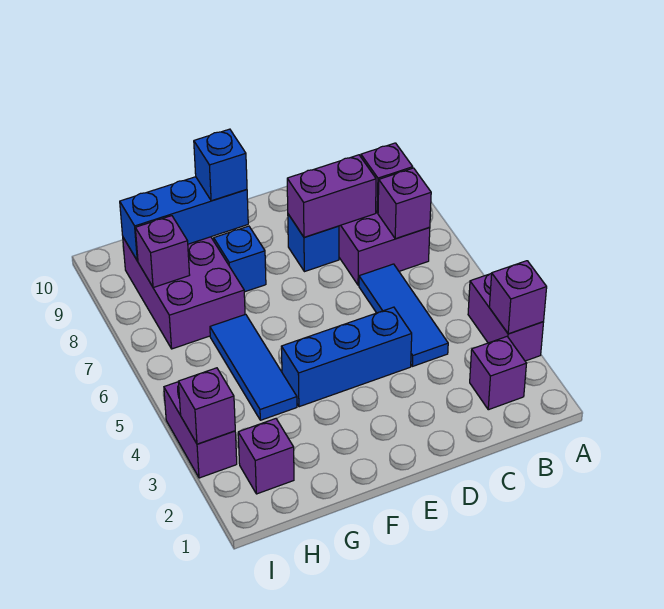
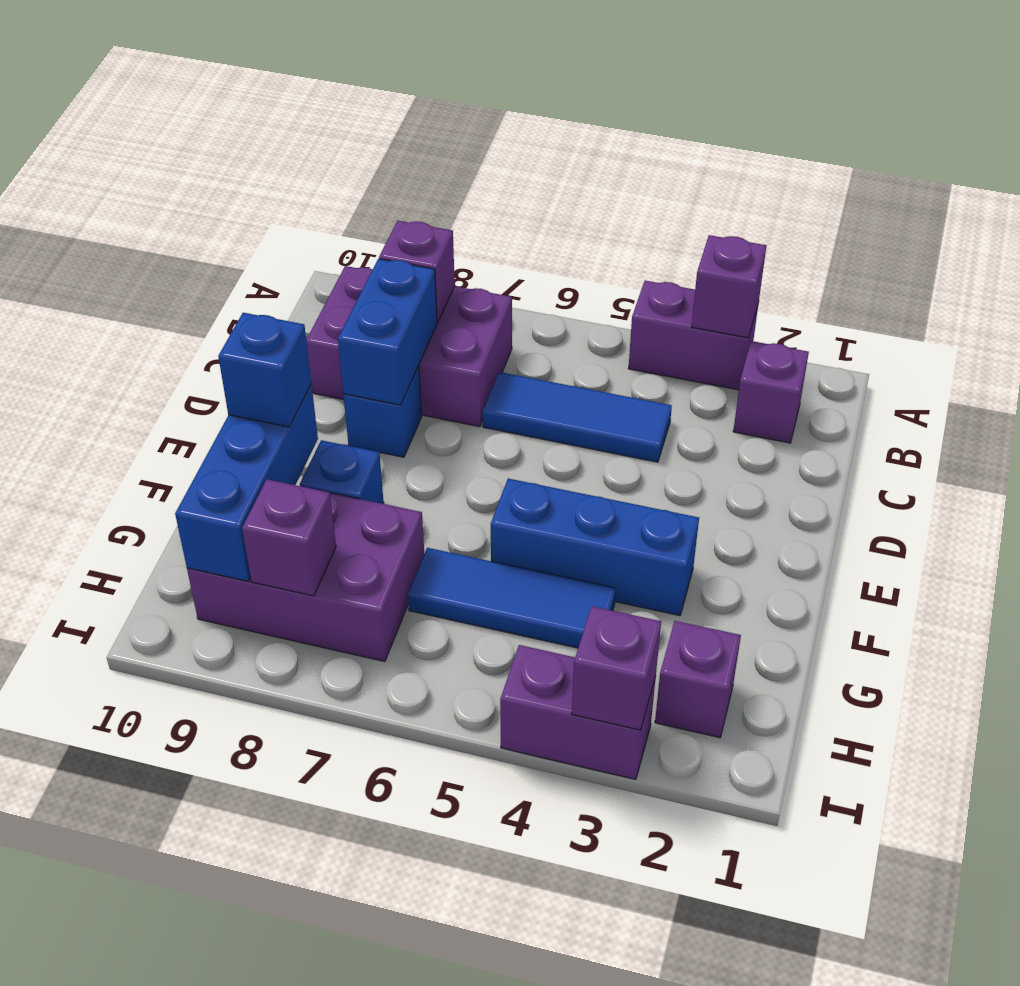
purple brick B7 level 2 -> none
purple brick C8:D8 level 2 -> blue brick C8:D8 level 2
blue brick D4:F4 level 1 -> blue brick F3:F5 level 1

